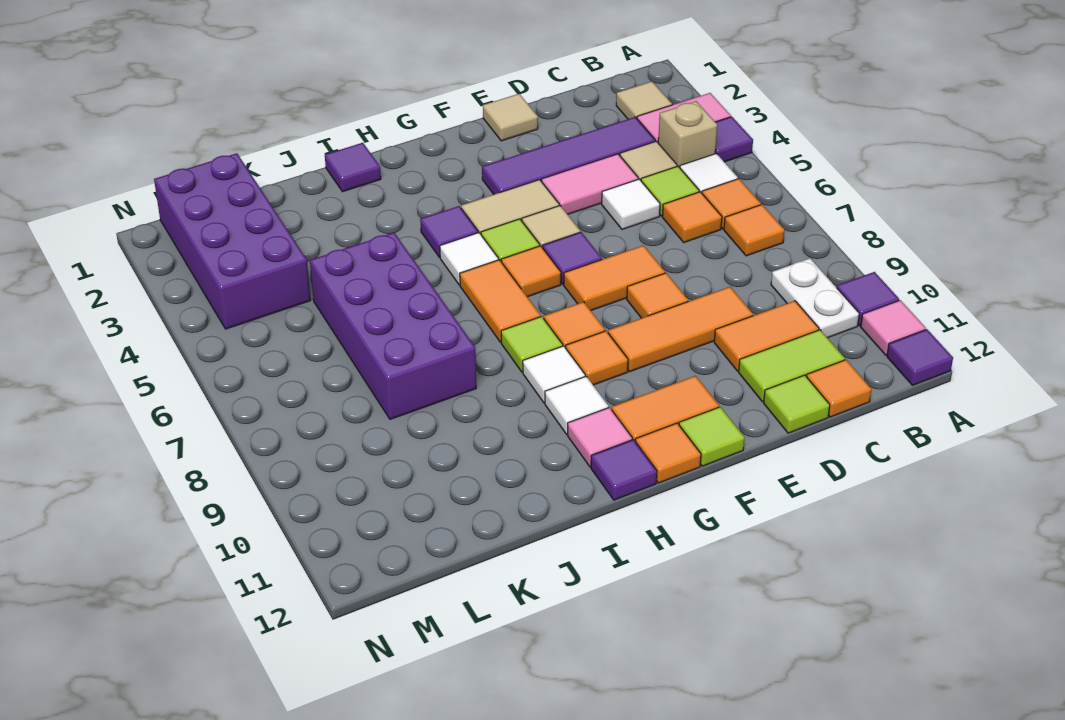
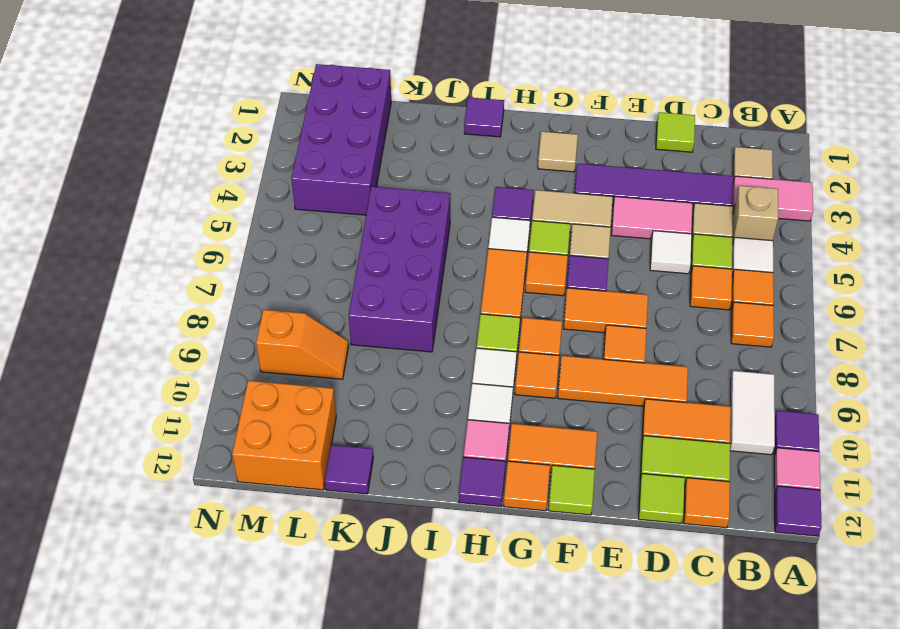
purple tile A4 level 1 -> purple tile K12 level 1
white plate B9:B10 level 1 -> white tile B9:B10 level 1
none -> lime tile D1 level 1
tan tile E1 level 1 -> tan tile G2 level 1
none -> orange slope L9:M9 level 1 top M
none -> orange brick L11:M12 level 1

